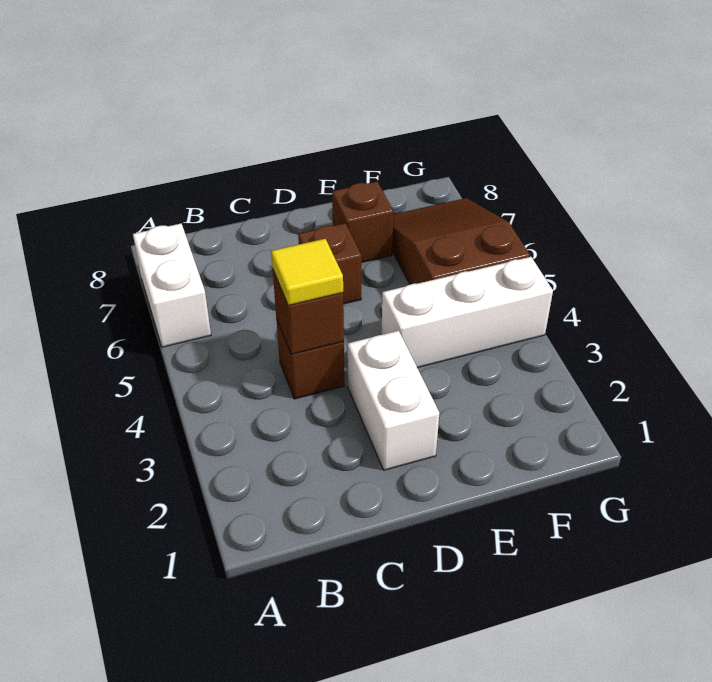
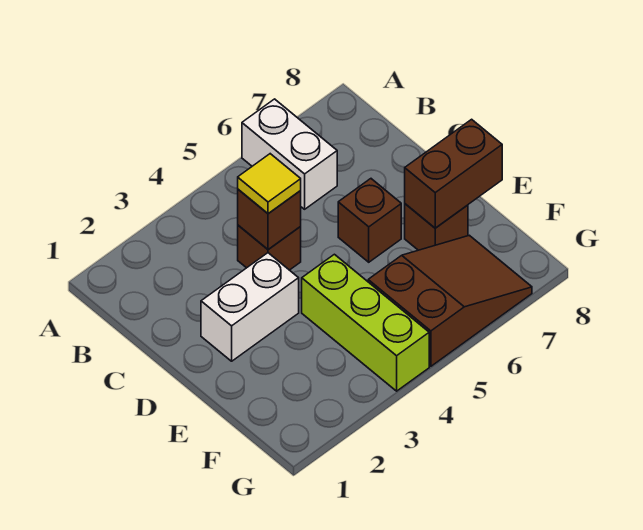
white brick A6:A7 level 1 -> white brick A6:B6 level 1
white brick E4:G4 level 1 -> lime brick E4:G4 level 1
none -> brown brick E7:E8 level 2

